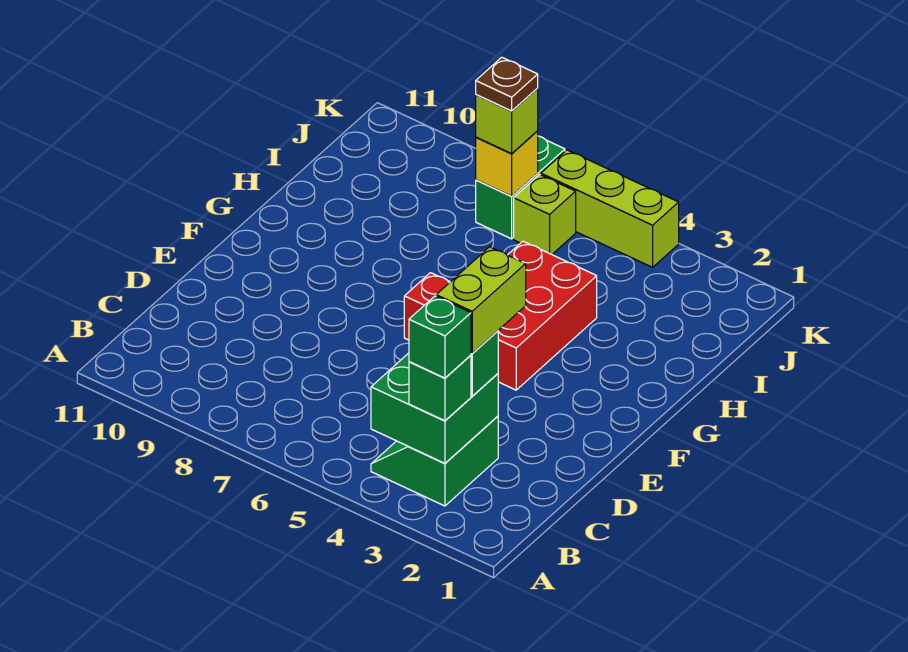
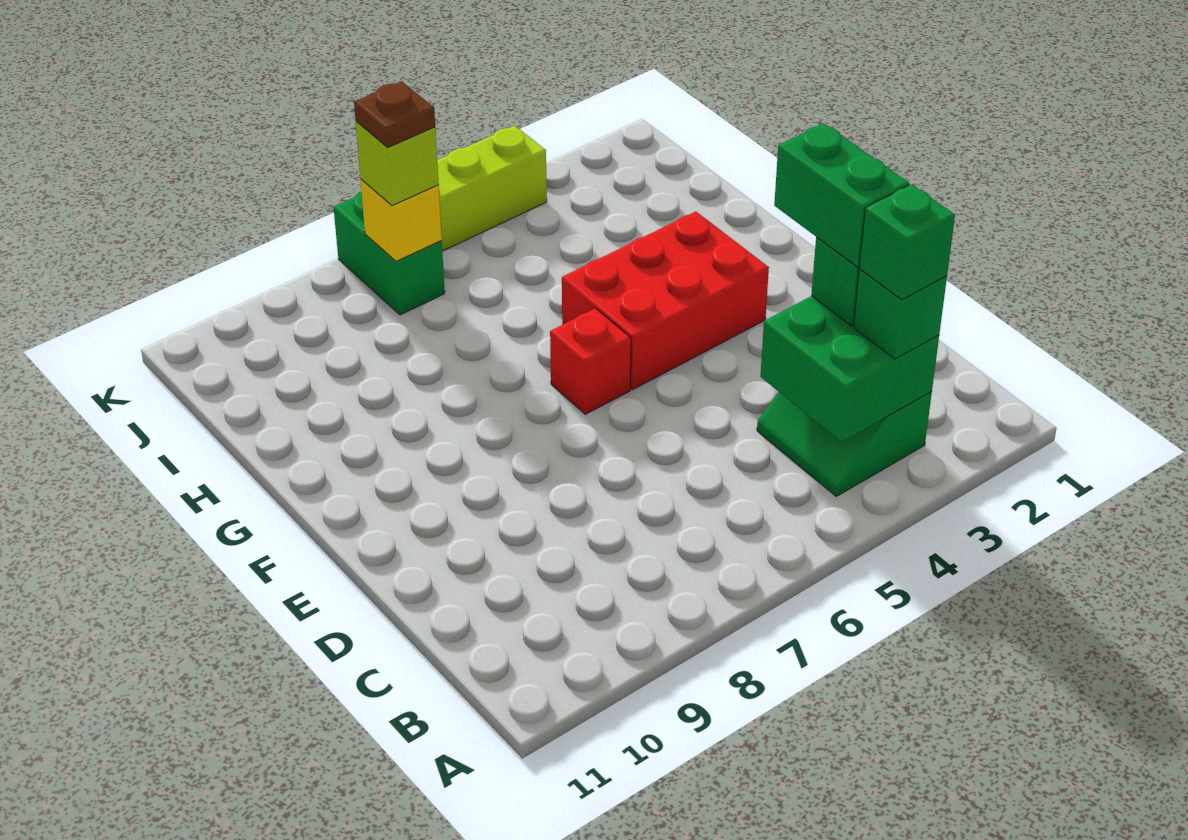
lime brick C3:D3 level 4 -> green brick C3:D3 level 4
red brick F4:H5 level 1 -> red brick F3:G5 level 1
lime brick J6 level 1 -> none

